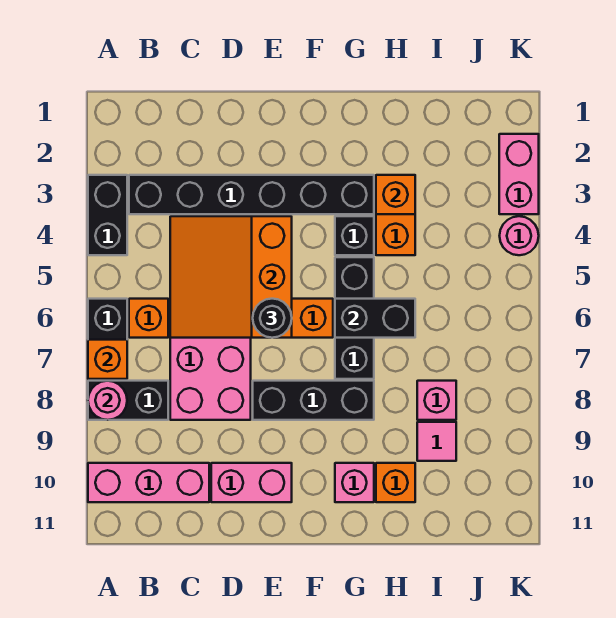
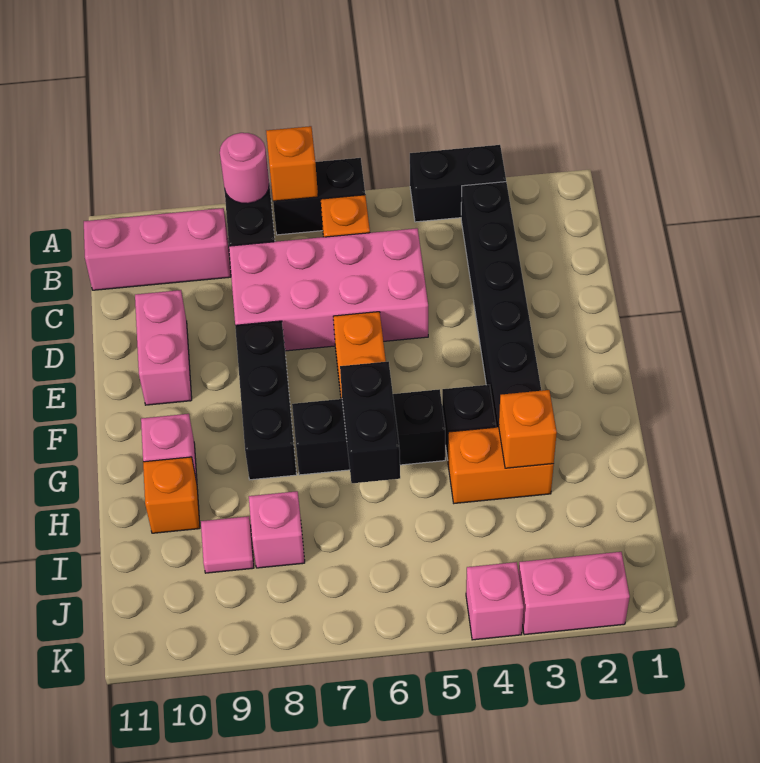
pink brick A10:C10 level 1 -> pink brick B9:B11 level 1
orange slope C4:E6 level 2 top E -> none
black round brick E6 level 3 -> none
pink round brick K4 level 1 -> pink brick K4 level 1

